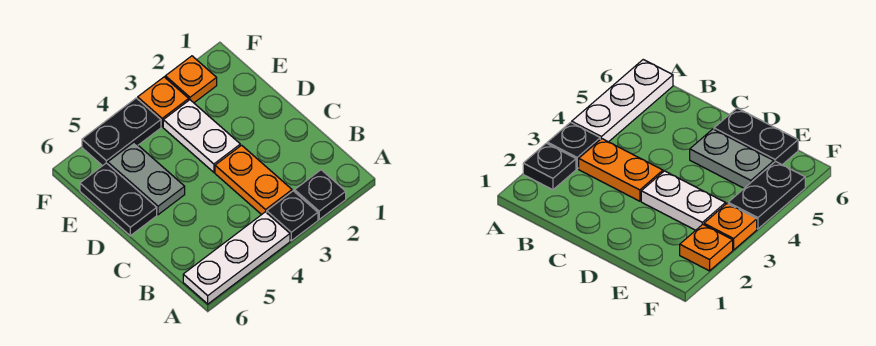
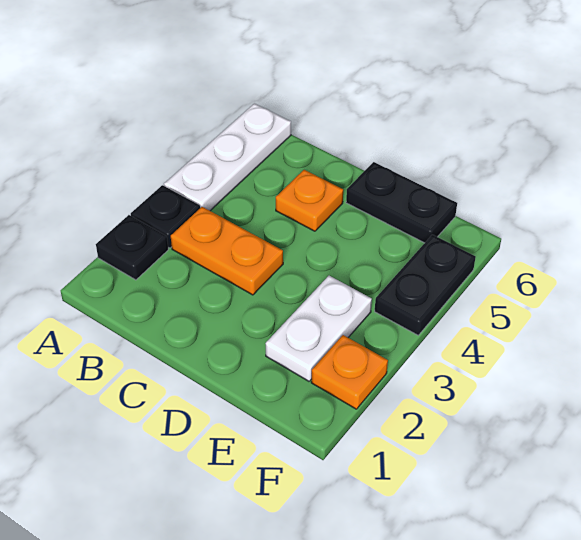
white plate D3:E3 level 1 -> white plate E2:E3 level 1
grey plate D5:E5 level 1 -> none
orange plate F3 level 1 -> orange plate C5 level 1

